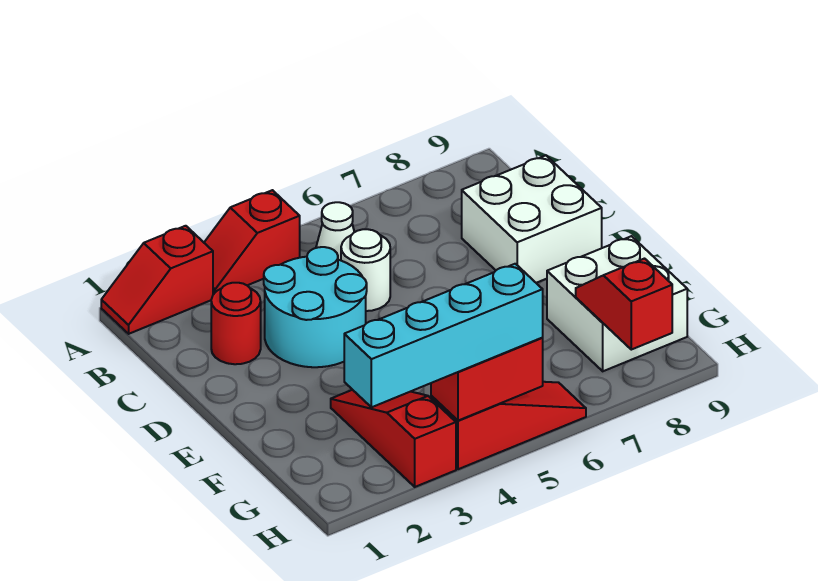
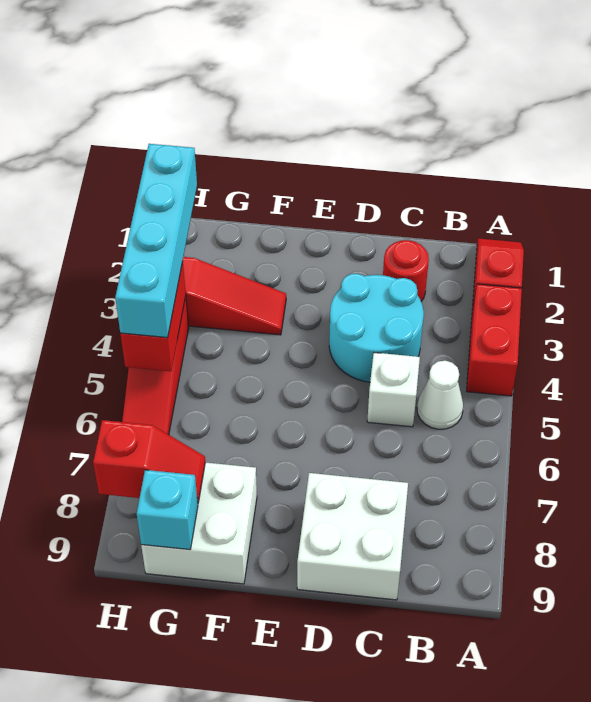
red slope A3:A4 level 1 top 4 -> red brick A3:A4 level 1
white round brick C5 level 1 -> white brick C5 level 1
none -> cyan brick G9 level 2

